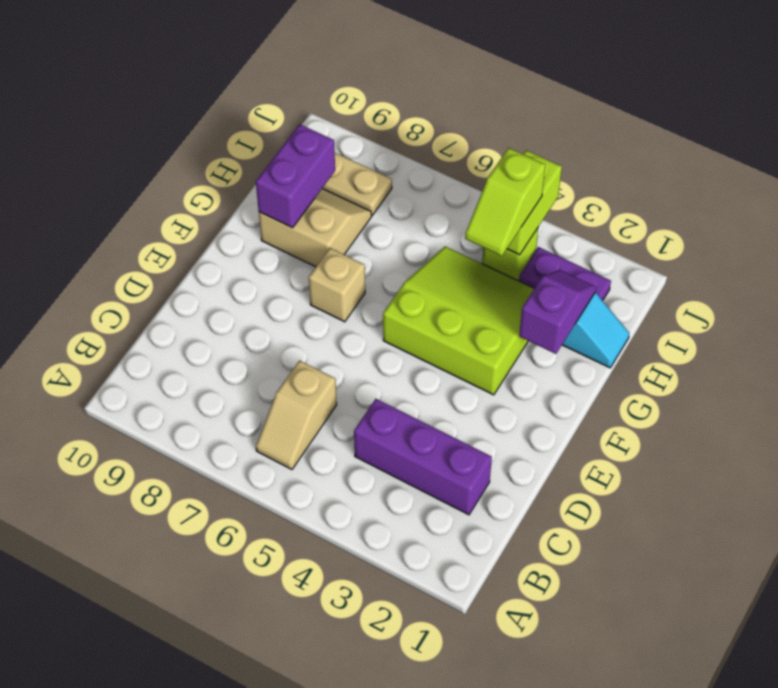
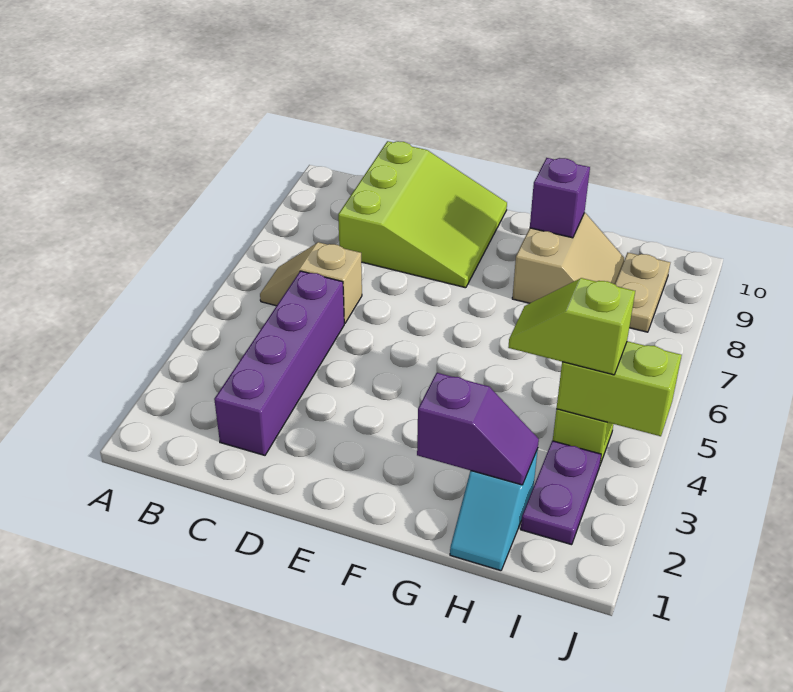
purple brick C2:C4 level 1 -> purple brick C2:C5 level 1
lime slope F3:H5 level 1 top F -> lime slope C8:E10 level 1 top C
tan brick F7 level 1 -> none
purple brick G9:H9 level 2 -> purple brick G9 level 2

